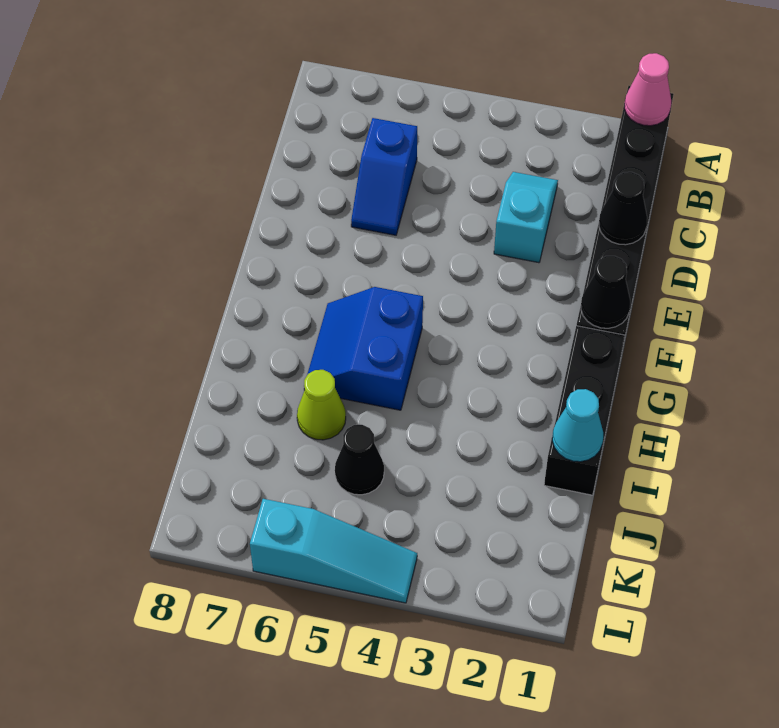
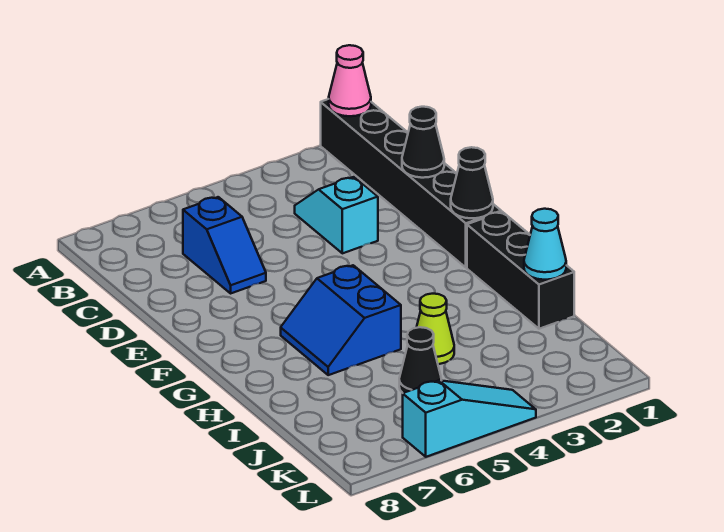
lime cone I6 level 1 -> lime cone I4 level 1

